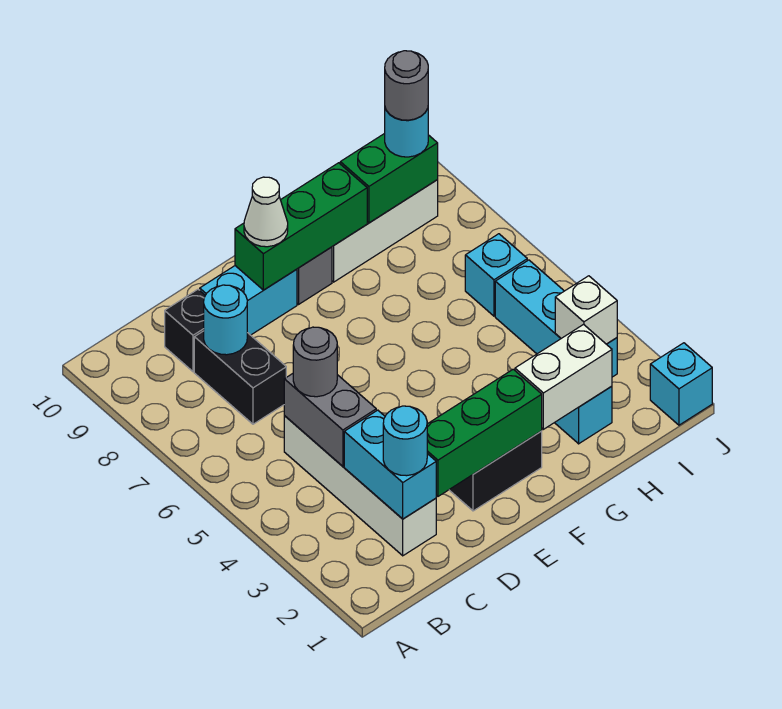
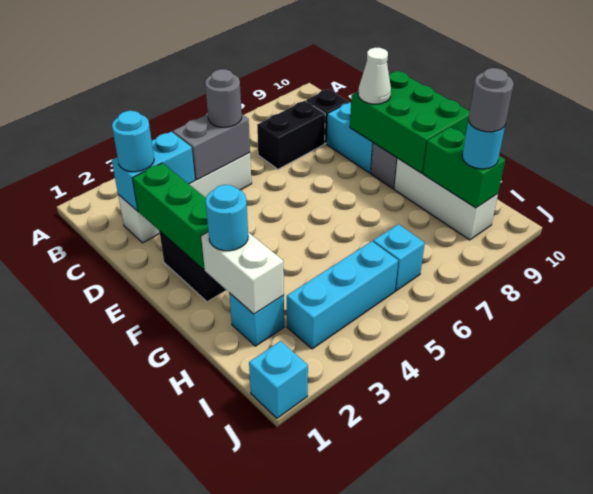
cyan round brick C8 level 2 -> cyan round brick G2 level 3
green brick E9:G9 level 2 -> green brick E9:G10 level 2
white brick I3 level 2 -> none

